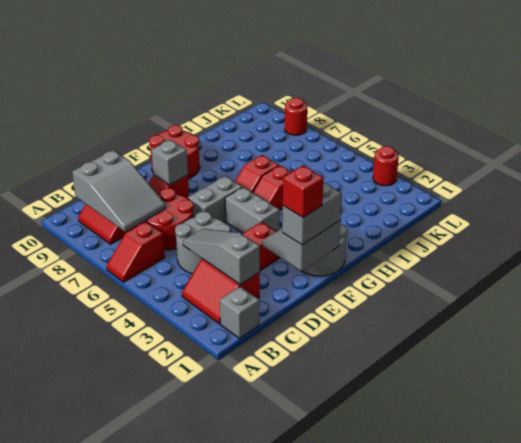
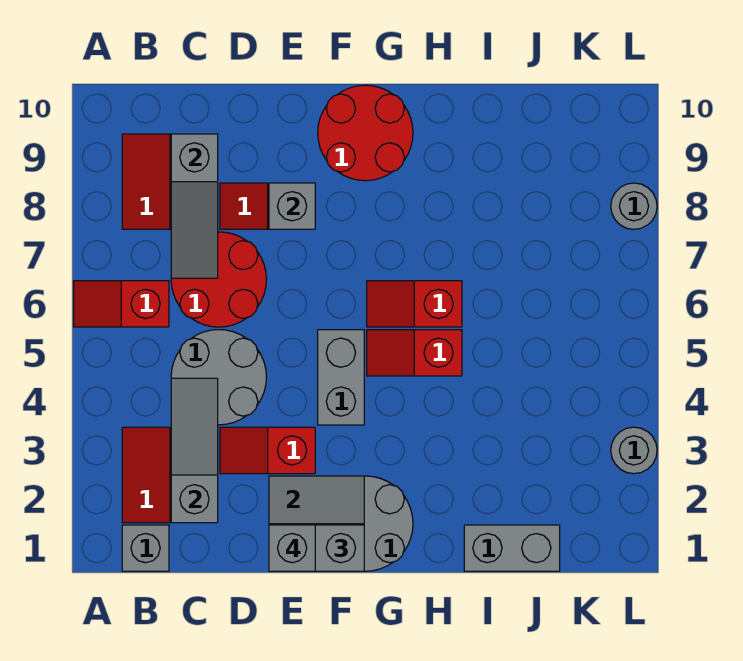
grey slope B7:C9 level 2 top 9 -> grey slope C7:C9 level 2 top 9
red brick E1 level 4 -> grey brick E1 level 4
grey brick E6:F6 level 1 -> grey brick I1:J1 level 1
red round brick L3 level 1 -> grey round brick L3 level 1
red round brick L8 level 1 -> grey round brick L8 level 1

